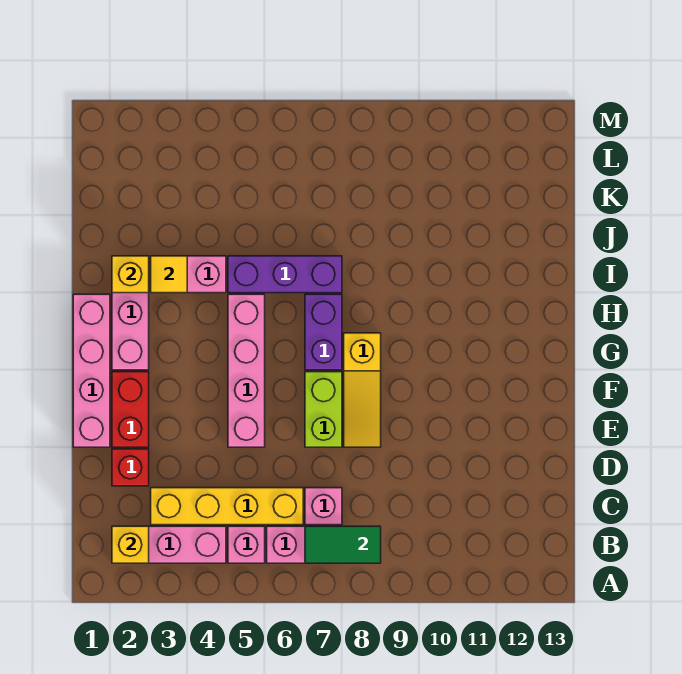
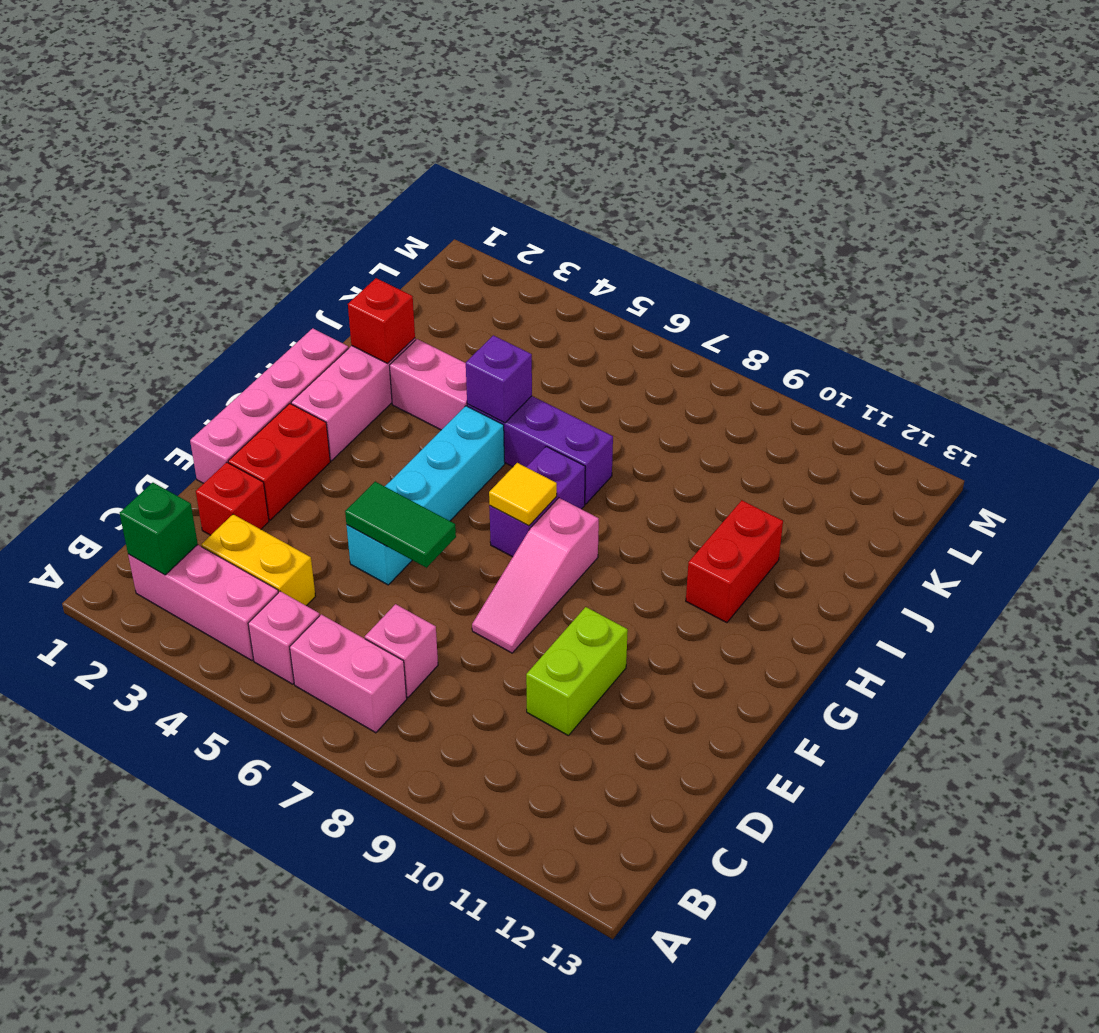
yellow brick B2 level 2 -> green brick B2 level 2
green tile B7:B8 level 2 -> green tile E5:E6 level 2
yellow brick C3:C6 level 1 -> yellow brick C3:C4 level 1
pink brick E5:H5 level 1 -> cyan brick E5:H5 level 1
lime brick E7:F7 level 1 -> lime brick D10:E10 level 1
yellow slope E8:G8 level 1 top G -> pink slope E8:G8 level 1 top G
none -> red brick H11:I11 level 1
yellow brick I2 level 2 -> red brick I2 level 2
yellow tile I3 level 2 -> yellow tile G7 level 2
none -> purple brick I5 level 2

